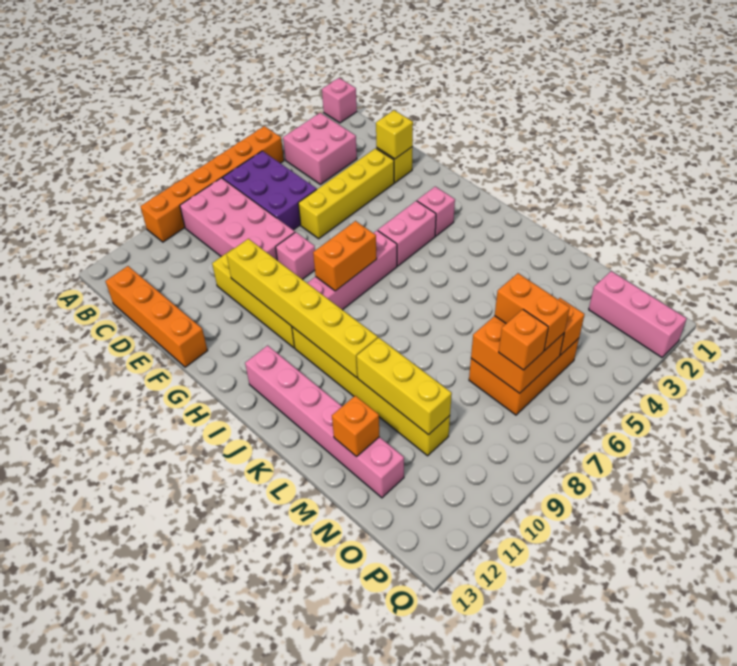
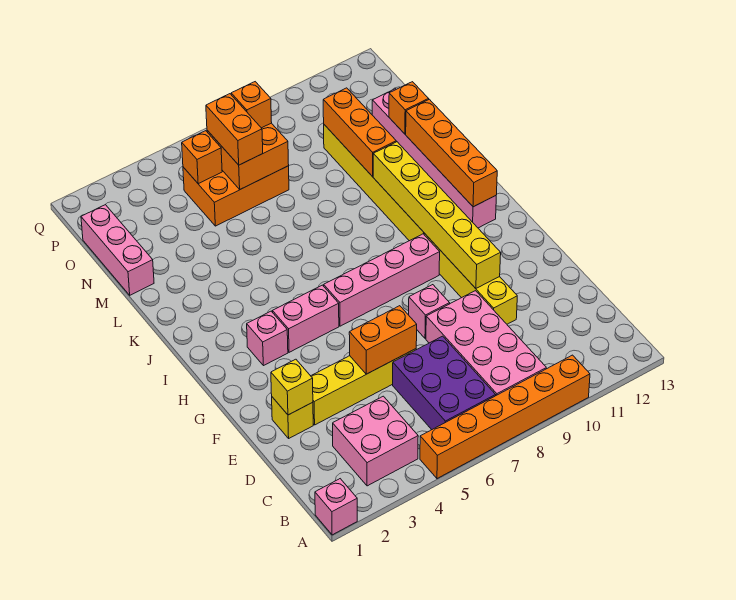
orange brick C13:F13 level 1 -> orange brick I12:L12 level 2
orange brick H7:H8 level 2 -> orange brick E5:E6 level 2
yellow brick L10:N10 level 2 -> orange brick L10:N10 level 2
pink brick O2:Q2 level 1 -> pink brick M1:O1 level 1

